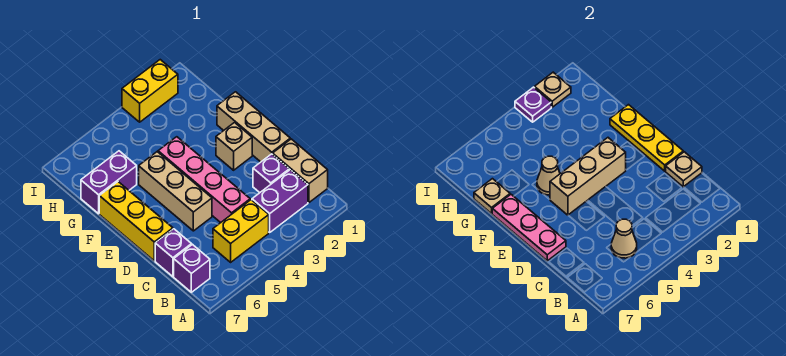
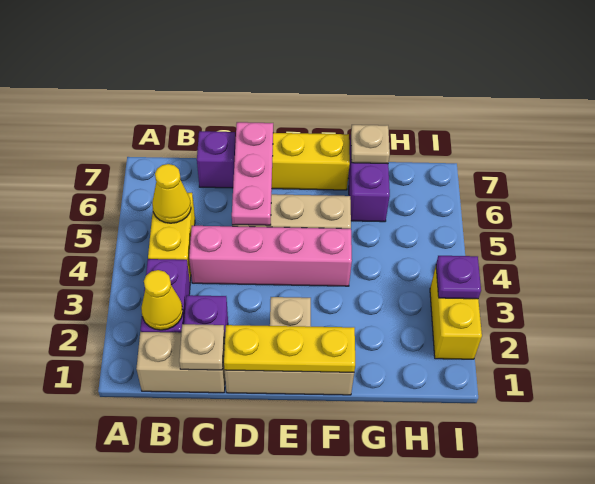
none -> yellow cone B2 level 2
tan cone B5 level 2 -> yellow cone B5 level 2
purple brick B7 level 1 -> none
pink plate D7:F7 level 2 -> pink plate D5:D7 level 2
tan brick E3:E5 level 2 -> none
tan cone F5 level 2 -> none
tan plate I2 level 2 -> none

